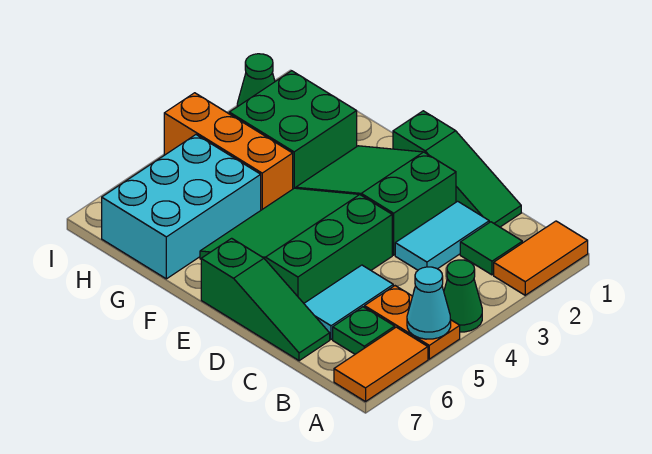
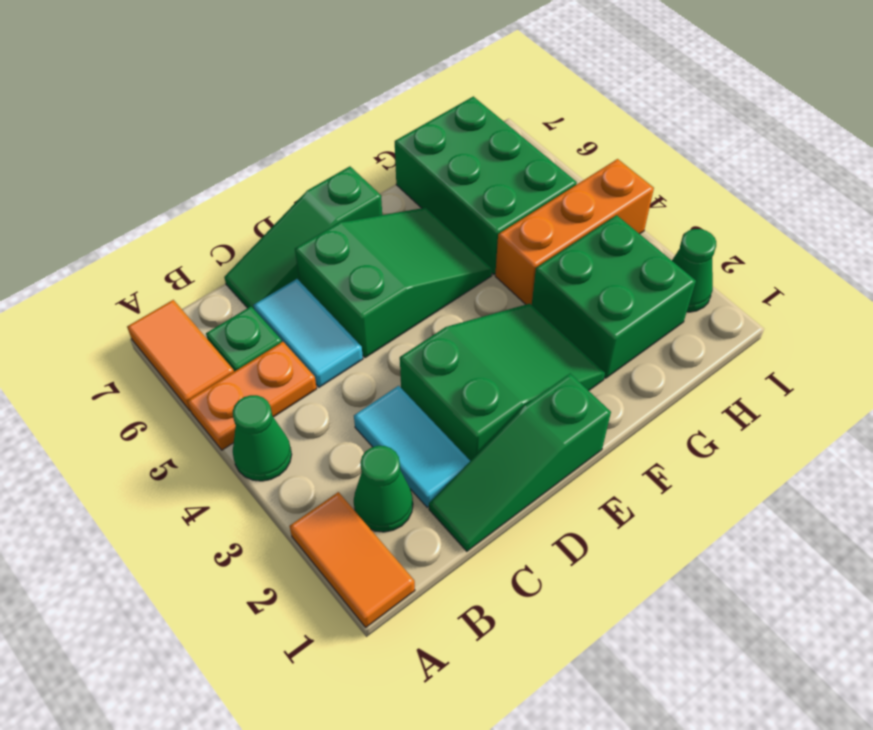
cyan cone A5 level 2 -> none
green tile B2 level 1 -> green cone B2 level 1
green slope D4:F6 level 1 top D -> green slope D5:F6 level 1 top D
cyan brick G5:H7 level 1 -> green brick G5:H7 level 1

